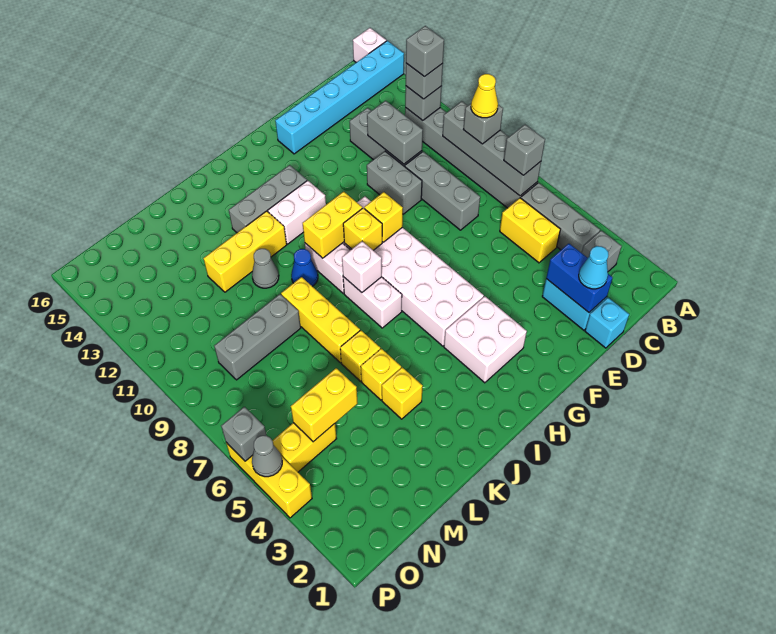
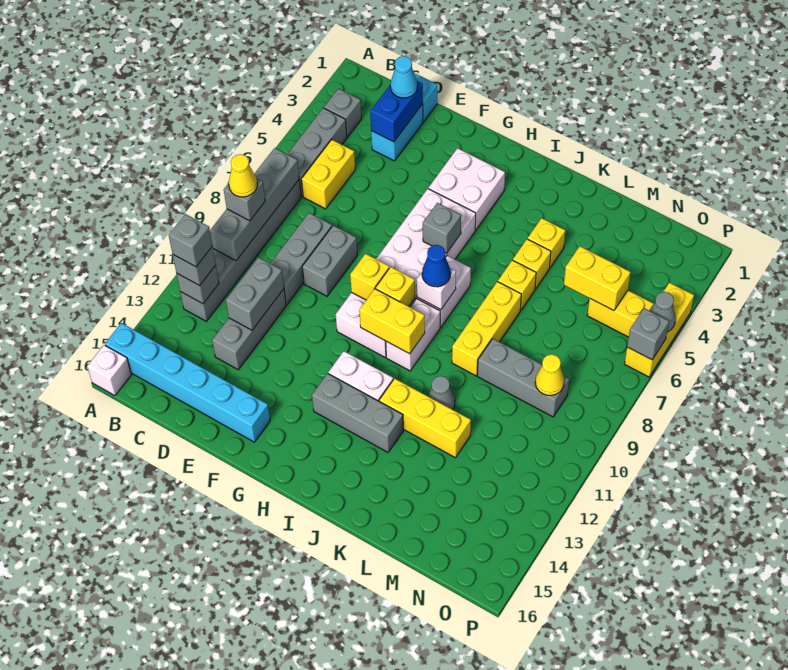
grey brick B7 level 3 -> grey brick H6 level 2
grey brick E10:E11 level 1 -> grey brick E8:E9 level 1
blue cone J10 level 1 -> blue cone I8 level 3
none -> yellow cone N9 level 2

